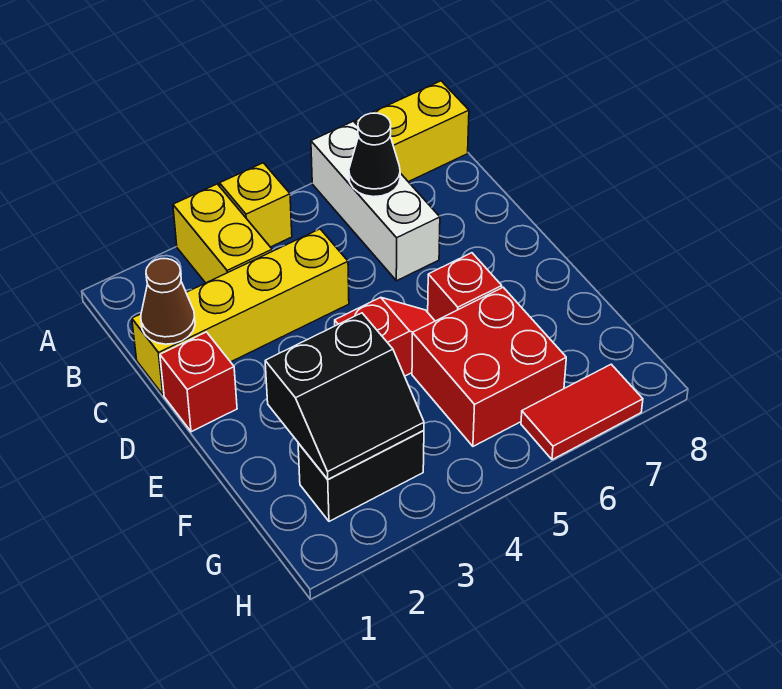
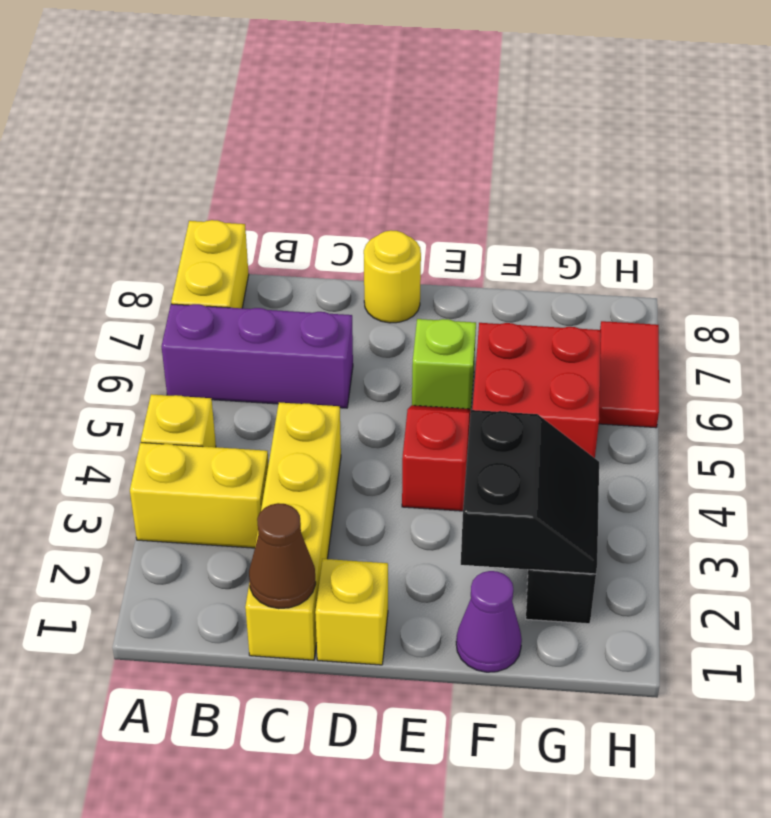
white brick A6:C6 level 1 -> purple brick A6:C6 level 1
black cone B6 level 2 -> none
red brick D1 level 1 -> yellow brick D1 level 1
none -> yellow round brick D8 level 1
red brick E6 level 1 -> lime brick E6 level 1
none -> purple cone F1 level 1

